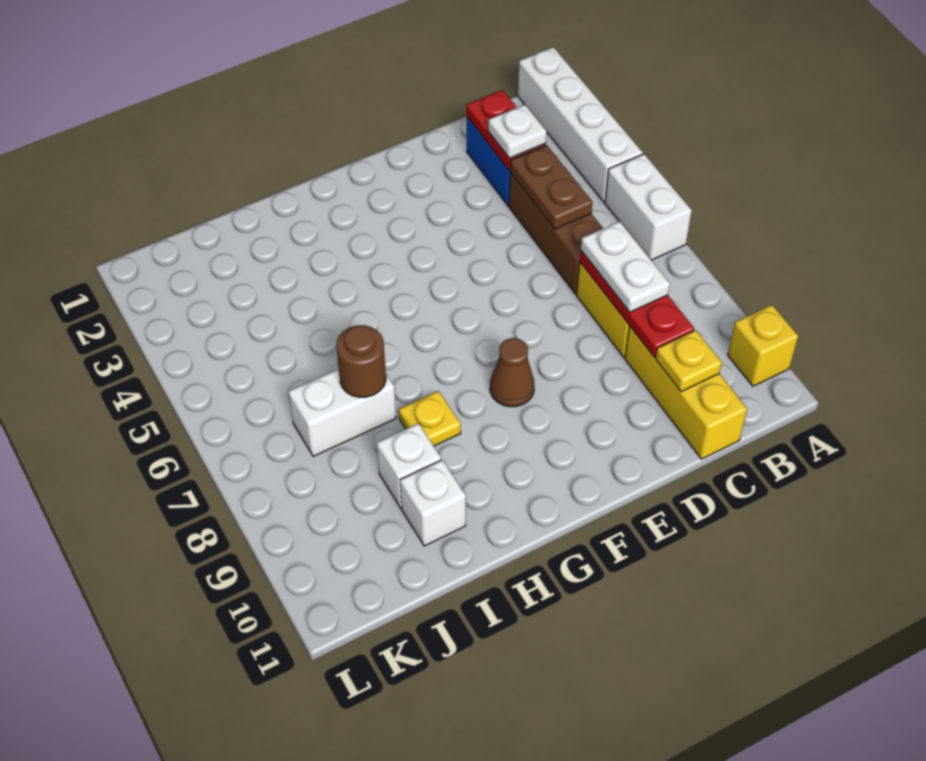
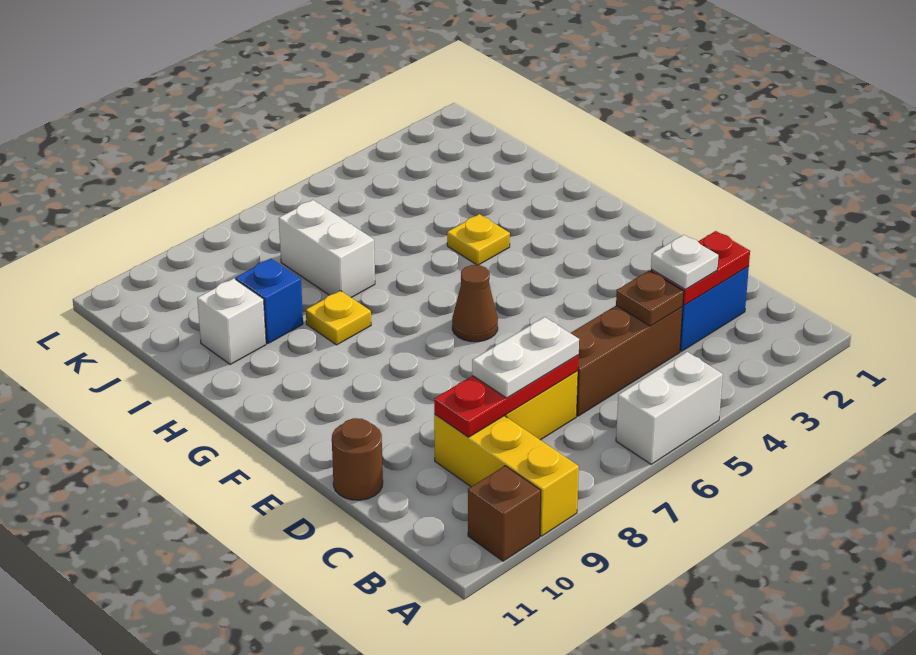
white brick A1:A4 level 1 -> none
yellow brick A10 level 1 -> brown brick A10 level 1
brown plate C4:C5 level 2 -> brown plate C4 level 2
yellow brick C9:C11 level 1 -> yellow brick A9:C9 level 1
yellow plate C10 level 2 -> yellow plate H4 level 1
brown cone F8 level 1 -> brown cone F6 level 1
brown round brick I7 level 2 -> brown round brick D11 level 1
white brick I9 level 1 -> blue brick I9 level 1

